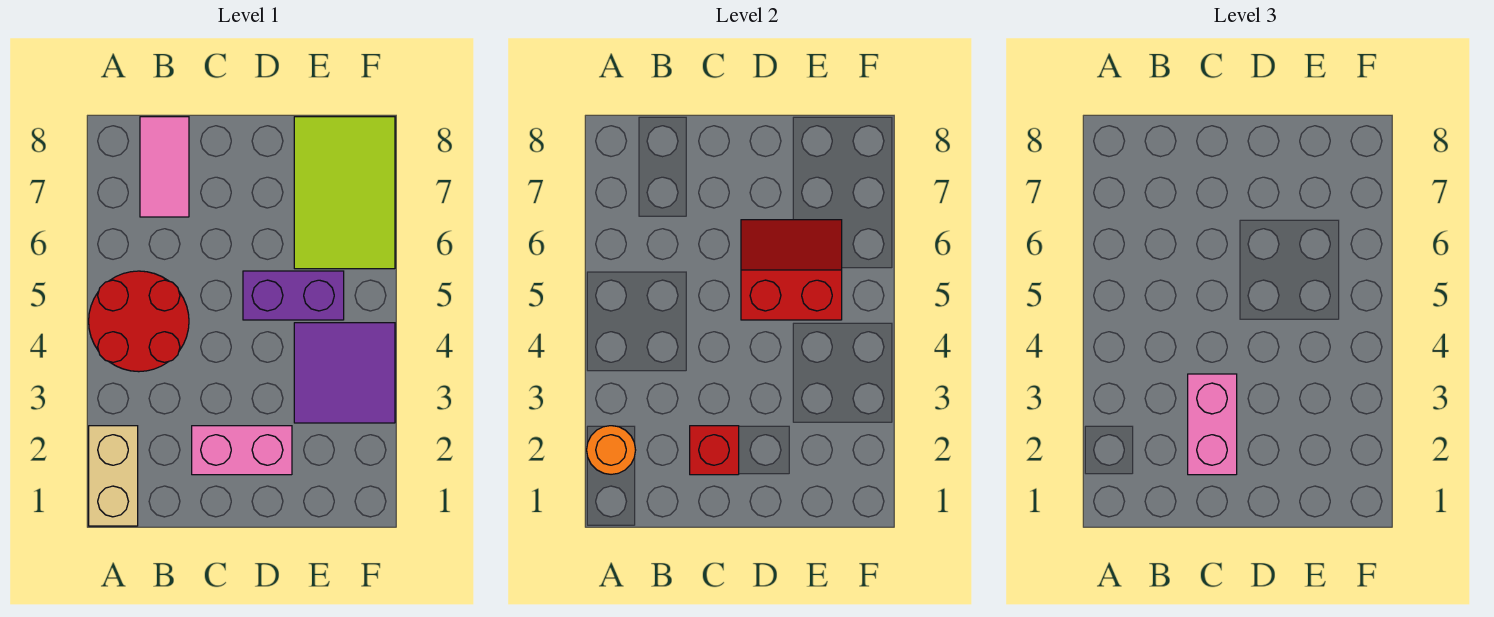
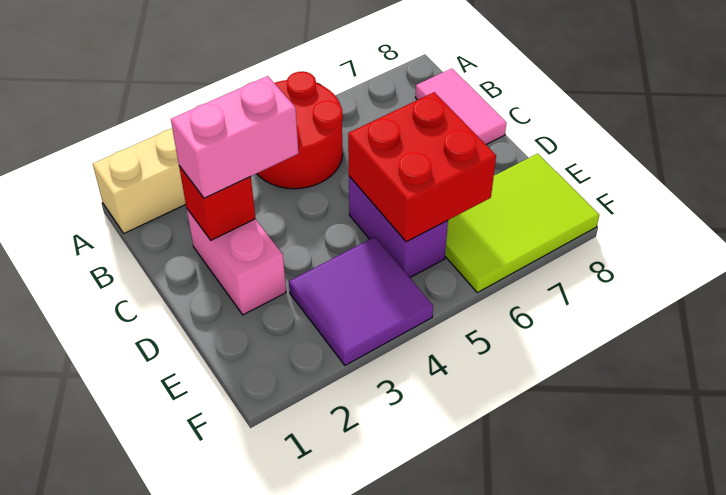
orange round brick A2 level 2 -> none
pink tile B7:B8 level 1 -> pink tile B8:C8 level 1
red slope D5:E6 level 2 top 5 -> red brick D5:E6 level 2

